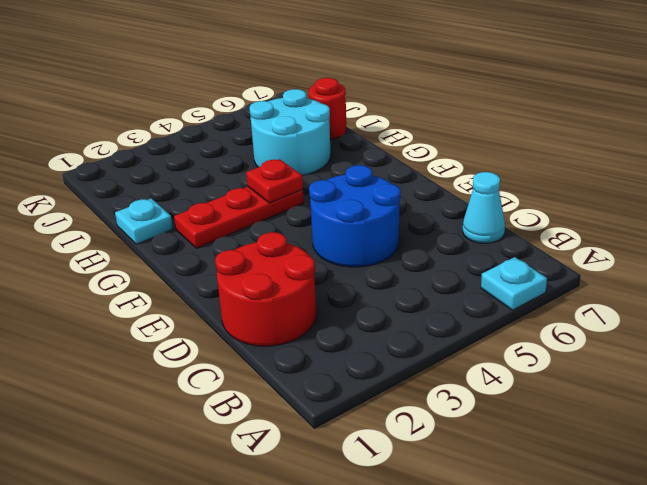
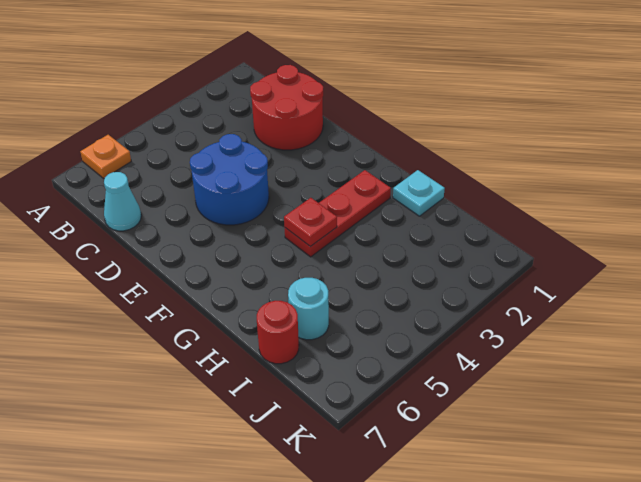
cyan plate A6 level 1 -> orange plate A6 level 1
cyan round brick H5:I6 level 1 -> cyan round brick I6 level 1

